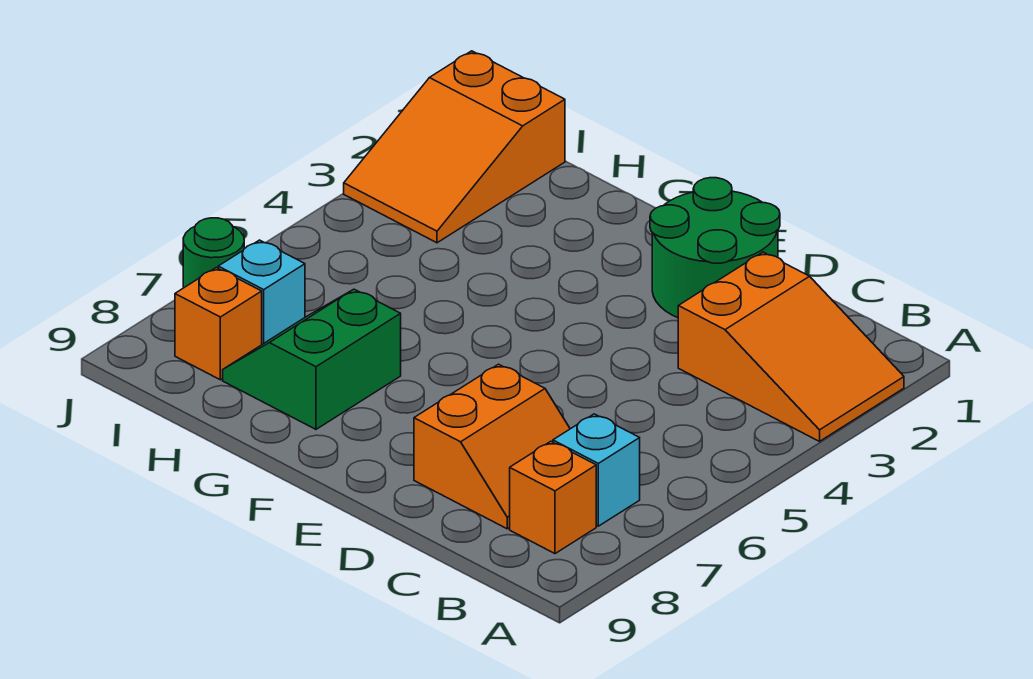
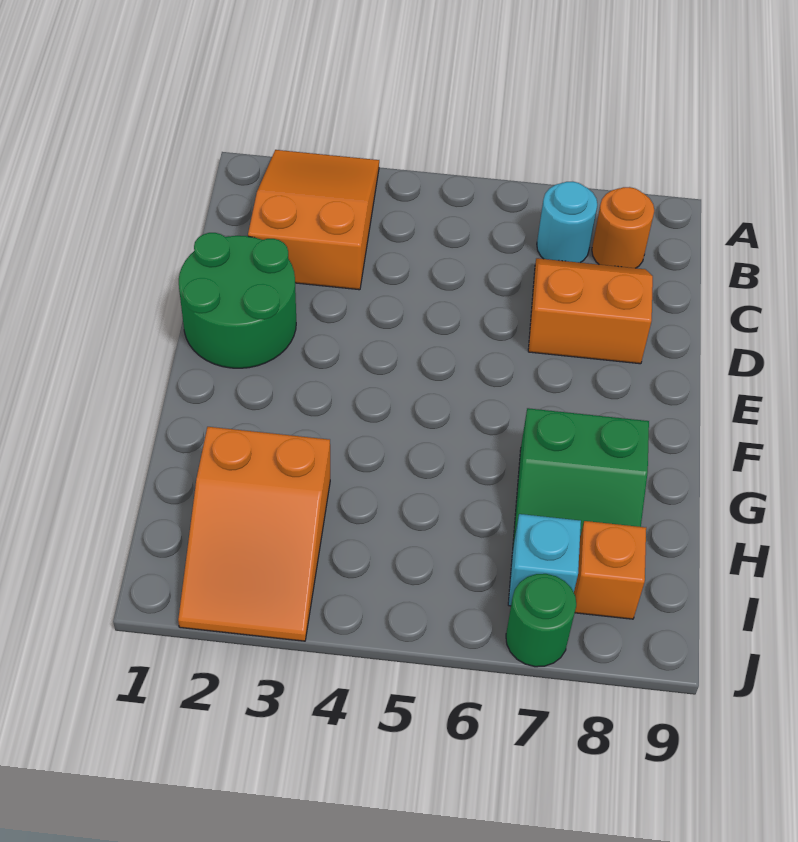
cyan brick B7 level 1 -> cyan round brick B7 level 1
orange brick B8 level 1 -> orange round brick B8 level 1
orange slope I1:J3 level 1 top 1 -> orange slope H2:J3 level 1 top H

